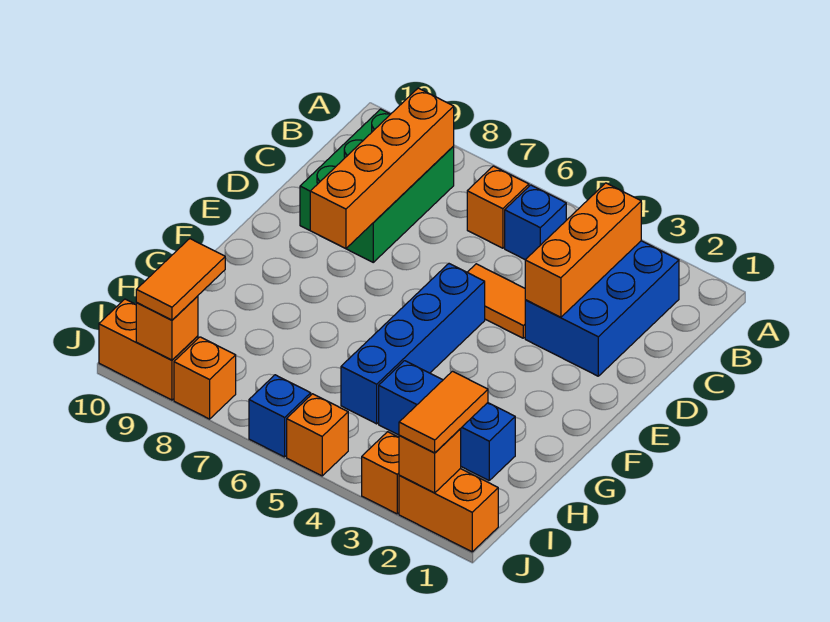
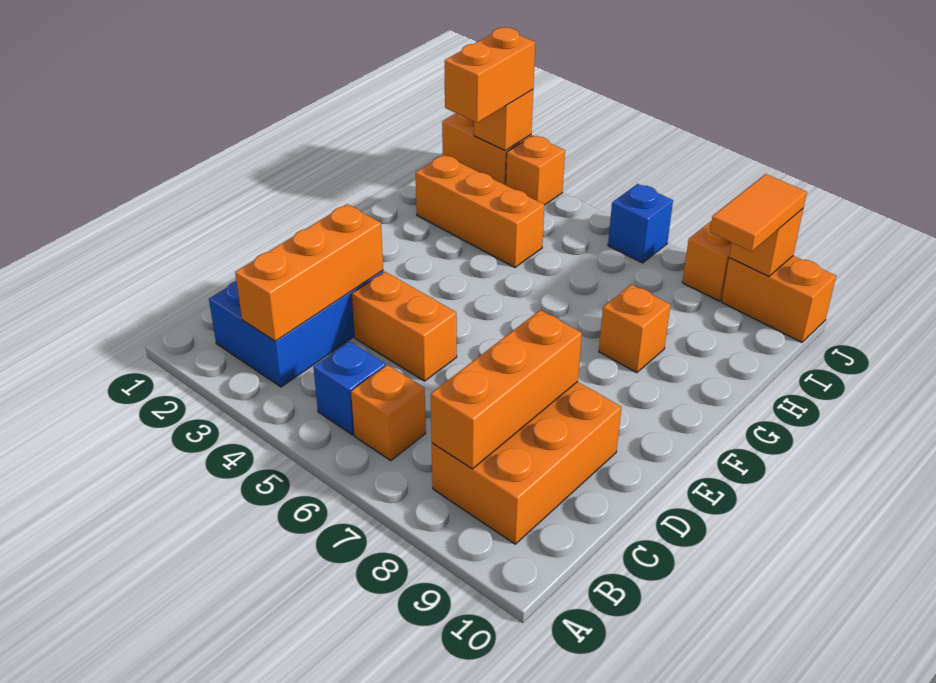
green brick B8:D9 level 1 -> orange brick B8:D9 level 1
orange brick B8:E8 level 2 -> orange brick B8:D8 level 2
orange tile D4:D5 level 1 -> orange brick D4:D5 level 1
blue brick E5:H5 level 1 -> none
blue brick H2:H4 level 1 -> orange brick H2:H4 level 1
orange tile I2:J2 level 3 -> orange brick I2:J2 level 3
orange brick J5 level 1 -> orange brick G8 level 1

